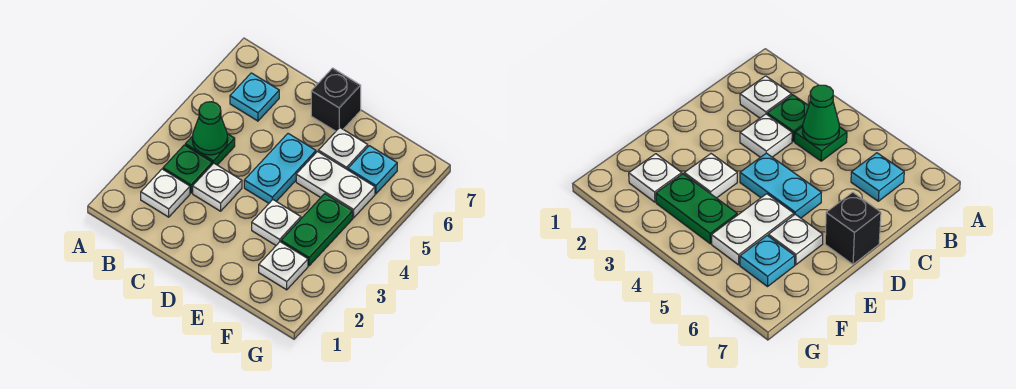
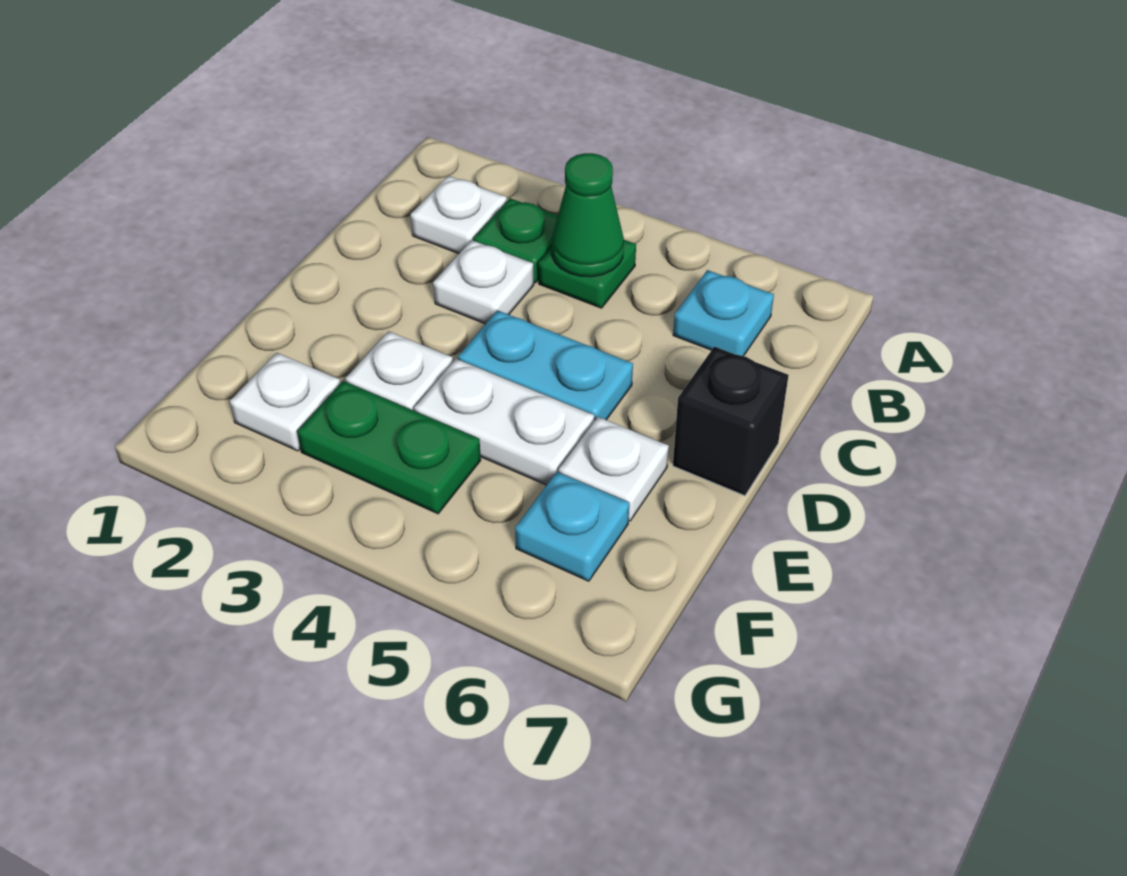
white plate E5:F5 level 1 -> white plate E4:E5 level 1

